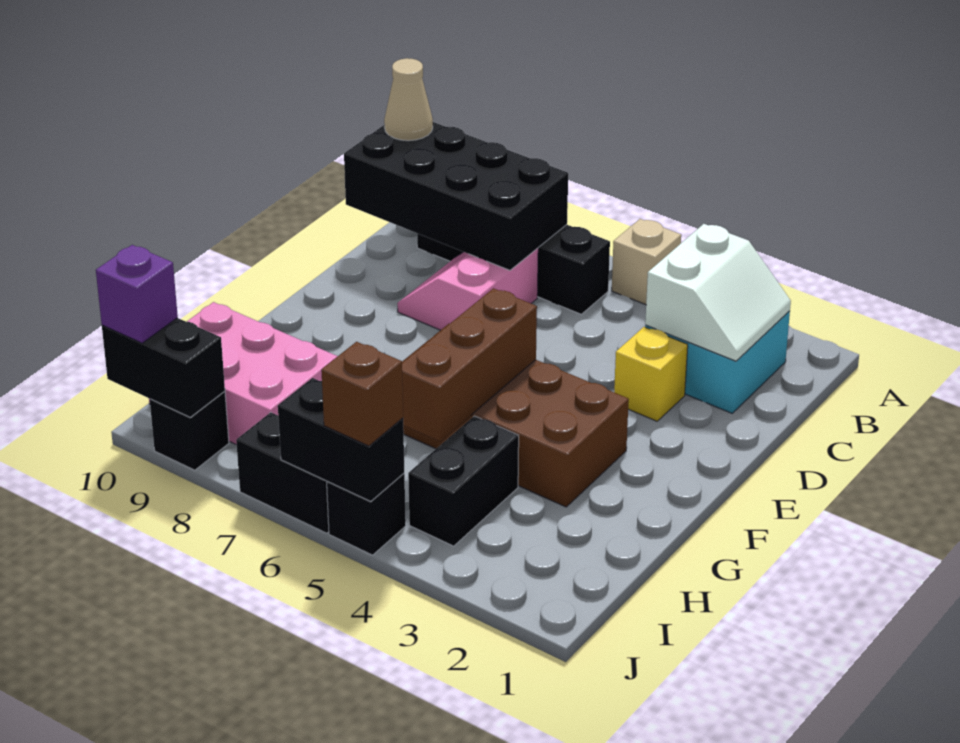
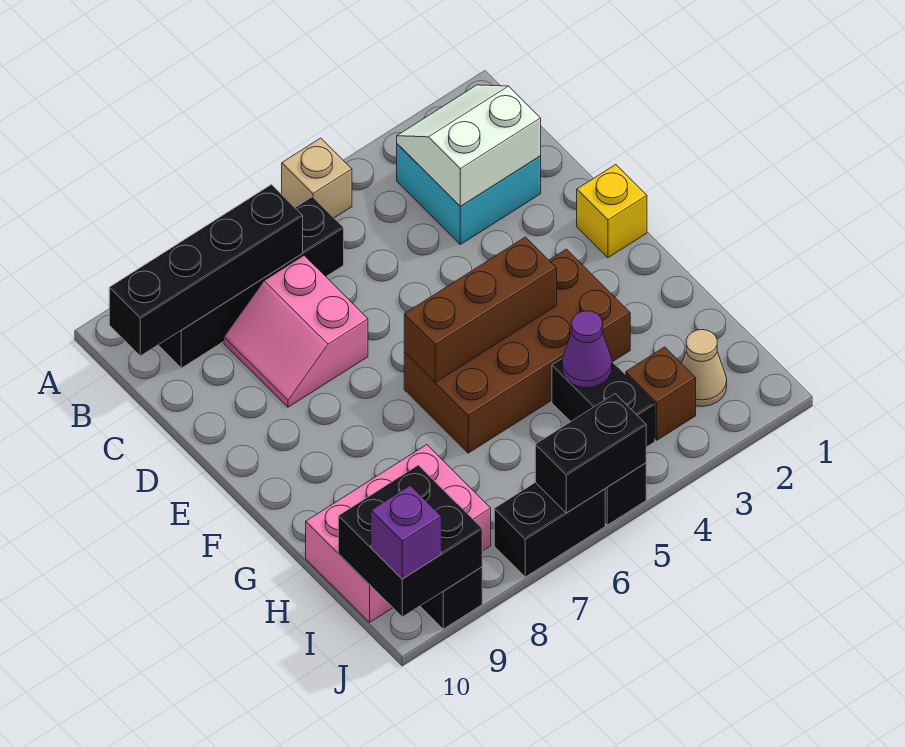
white slope B2:C3 level 2 top 3 -> white slope B2:C3 level 2 top C
black brick B7:C10 level 2 -> black brick B7:B10 level 2
tan cone B10 level 3 -> tan cone I2 level 1
yellow brick D3 level 1 -> yellow brick E1 level 1
brown brick F5:H5 level 2 -> brown brick F4:F6 level 2
none -> purple cone H4 level 2
brown brick J5 level 3 -> brown brick I3 level 1
black brick J9:J10 level 2 -> black brick I9:J10 level 2

